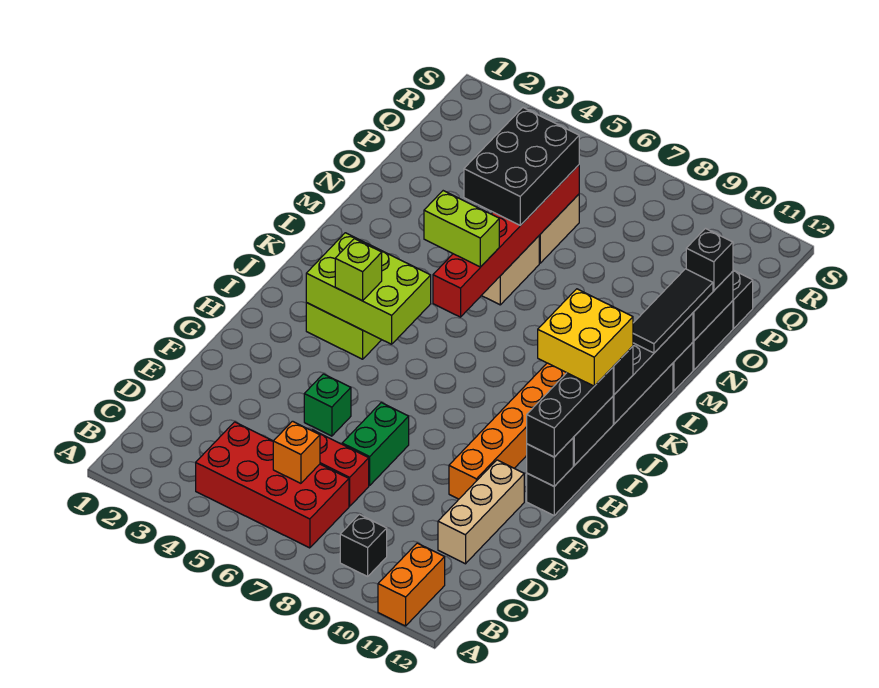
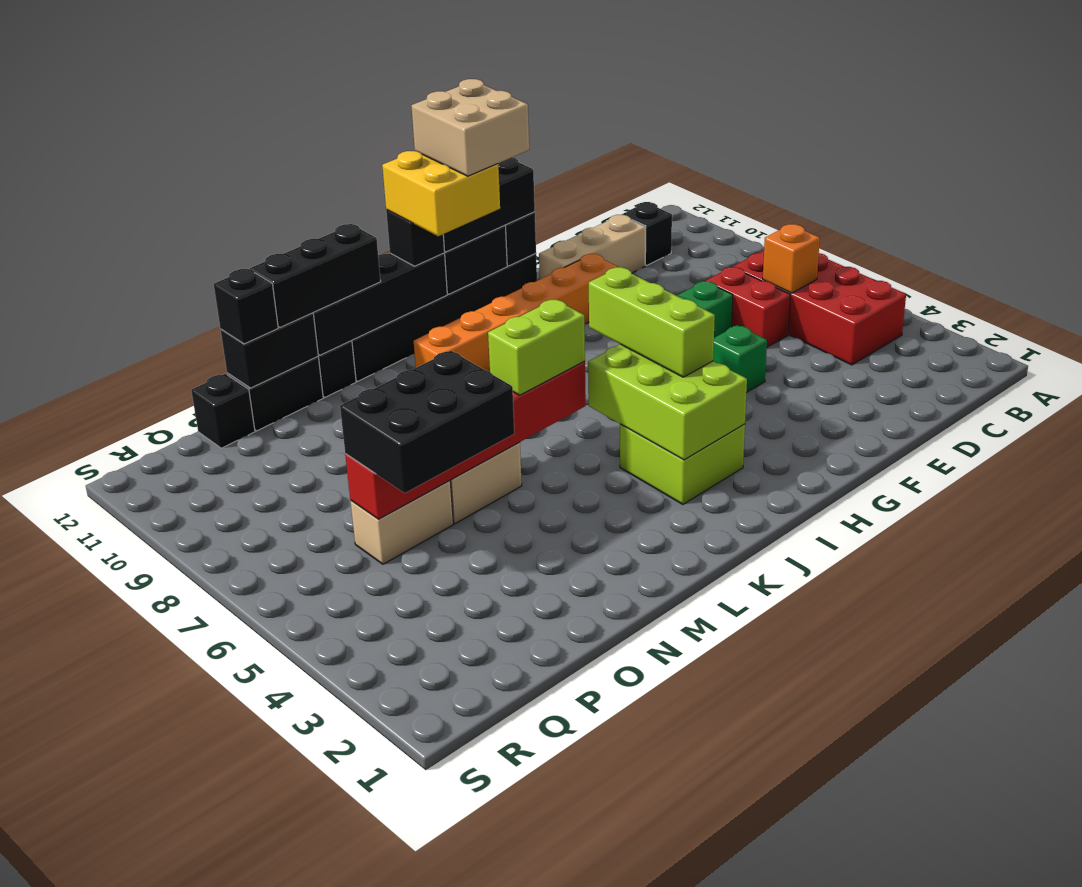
orange brick A11:B11 level 1 -> none
black brick B9 level 1 -> black brick C11 level 1
none -> tan brick H11:I12 level 5
lime brick I4 level 3 -> lime brick I4:I6 level 3
lime brick L5:L6 level 3 -> lime brick K6:L6 level 3
black tile L12:N12 level 3 -> black brick L12:N12 level 3

